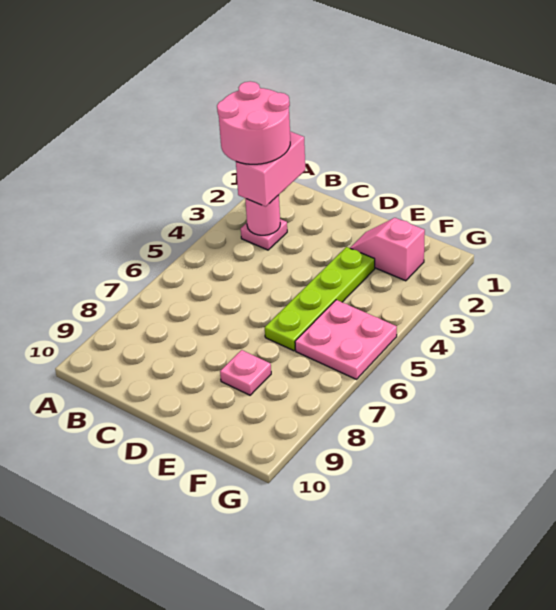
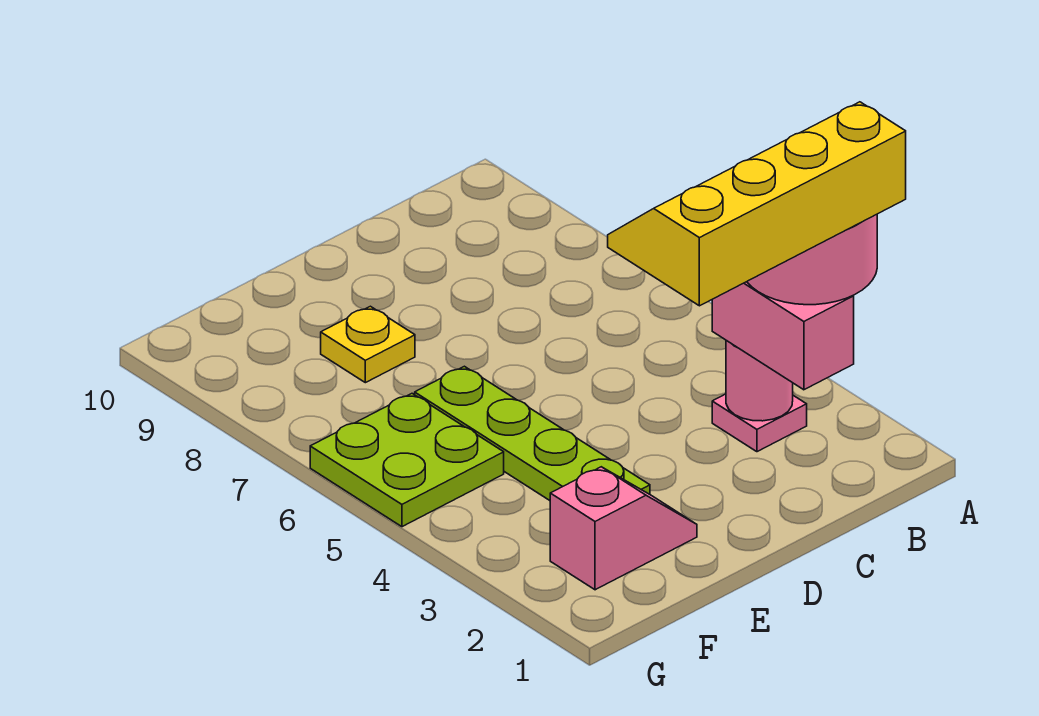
none -> yellow slope A2:D3 level 5 top 2
pink plate E8 level 1 -> yellow plate E8 level 1
pink plate F5:G6 level 1 -> lime plate F5:G6 level 1

